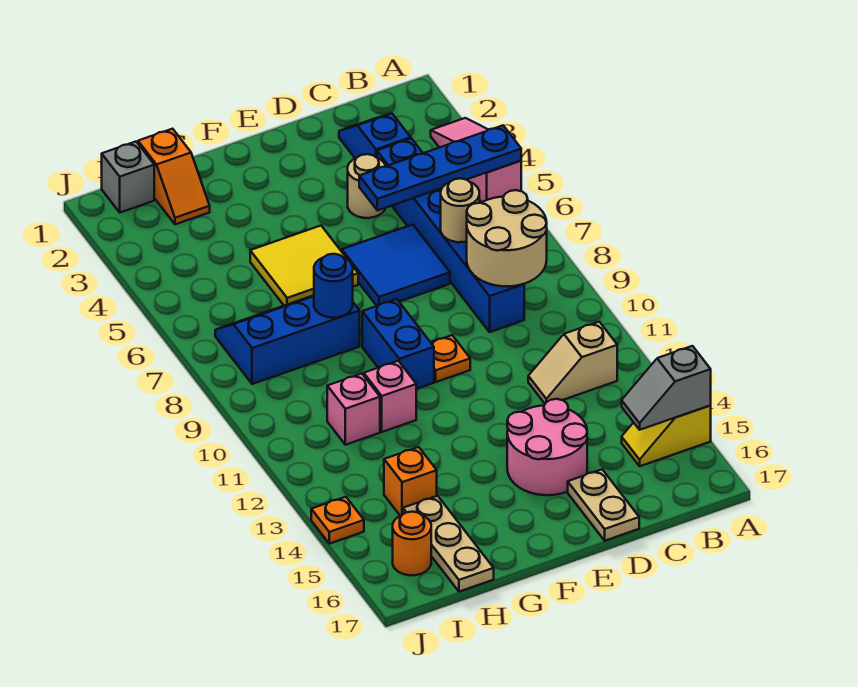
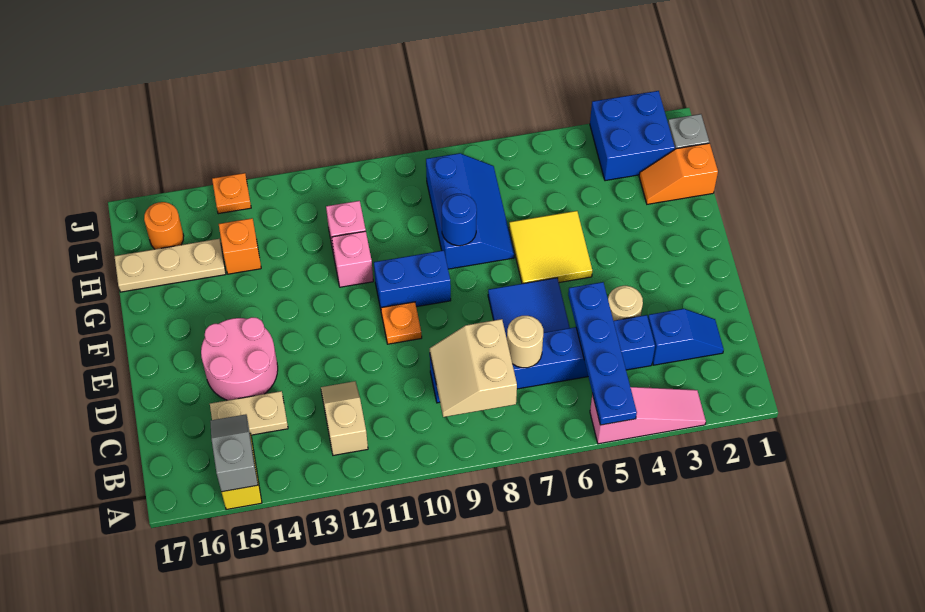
tan round brick B8:C9 level 2 -> tan slope B8:C9 level 2 top 8
tan plate D16:D17 level 1 -> tan plate C14:C15 level 1
none -> blue brick I2:J3 level 1

